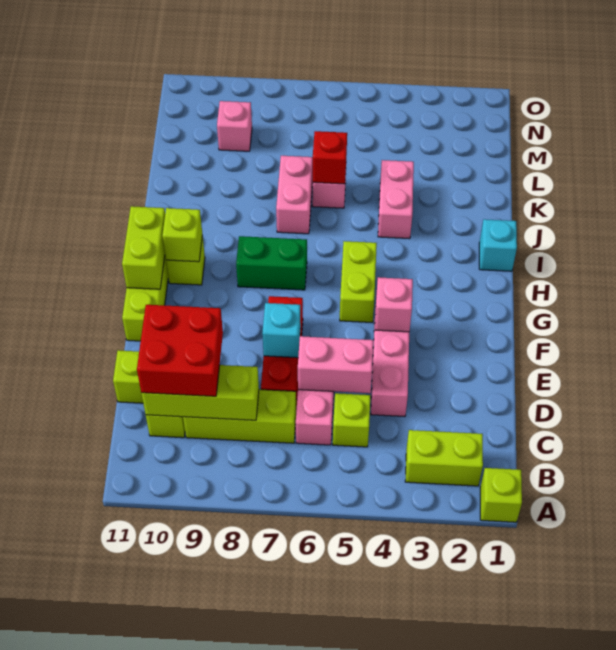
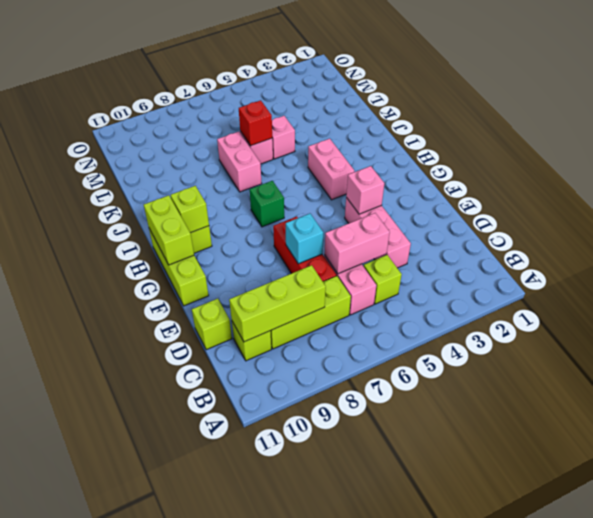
lime brick A1 level 1 -> none
lime brick B2:B3 level 1 -> none
red brick C9:D10 level 3 -> none
lime brick G5:H5 level 1 -> none
green brick H7:H8 level 1 -> green brick H7 level 1
cyan brick I1 level 1 -> none
pink brick J4:K4 level 1 -> pink brick H4:I4 level 1
pink brick M9 level 1 -> pink brick K5 level 1

